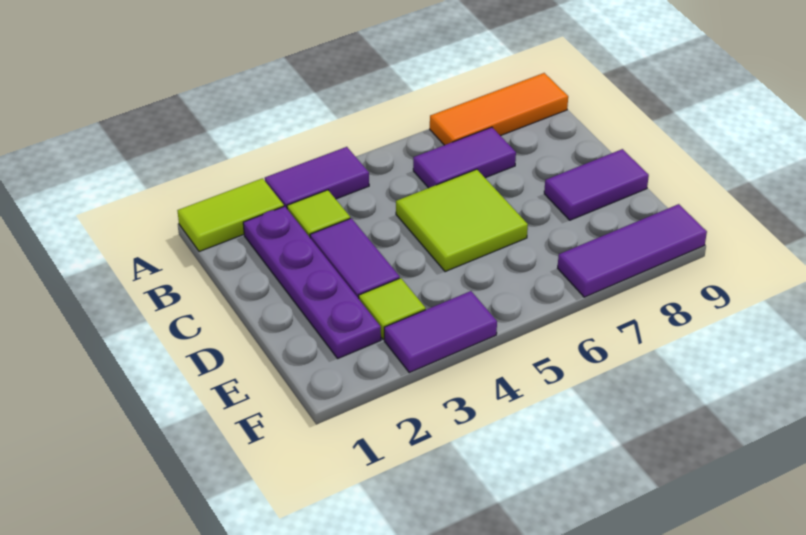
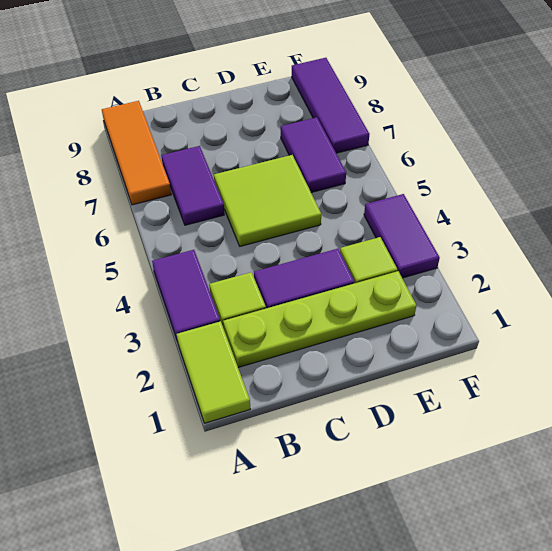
purple plate B2:E2 level 1 -> lime plate B2:E2 level 1
purple tile D8:D9 level 1 -> purple tile E6:E7 level 1

